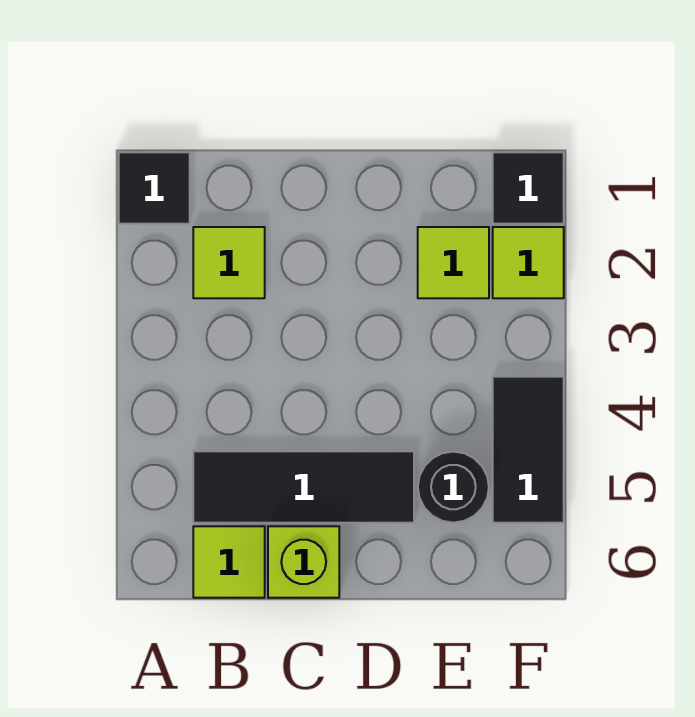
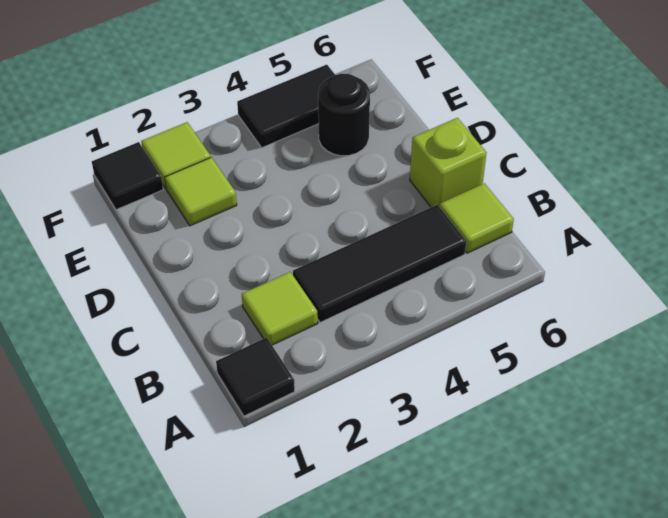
black tile B5:D5 level 1 -> black tile B3:B5 level 1

